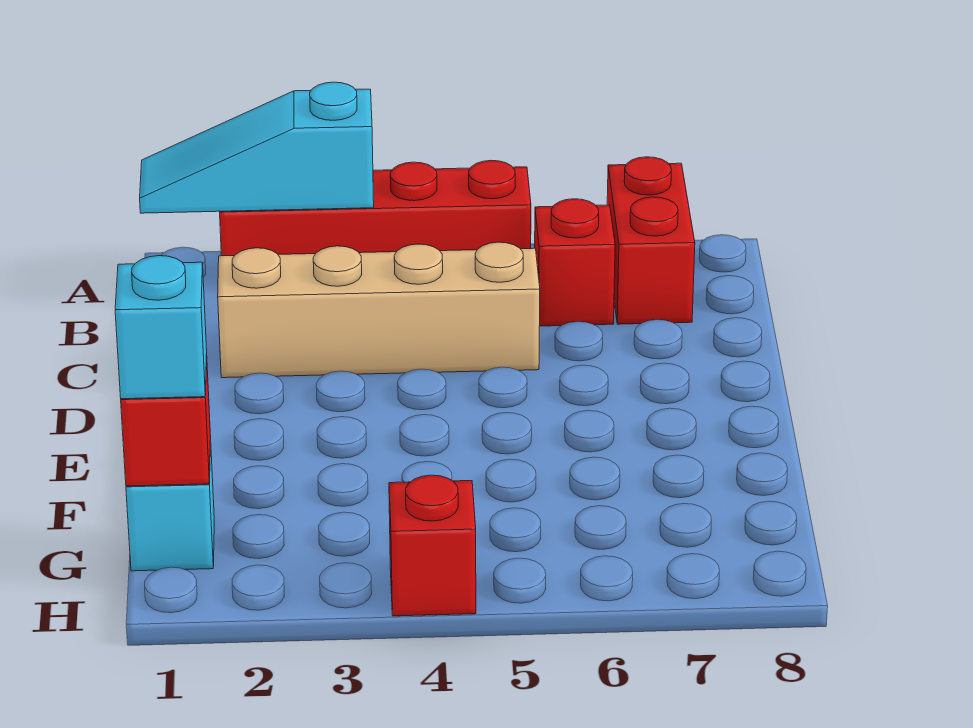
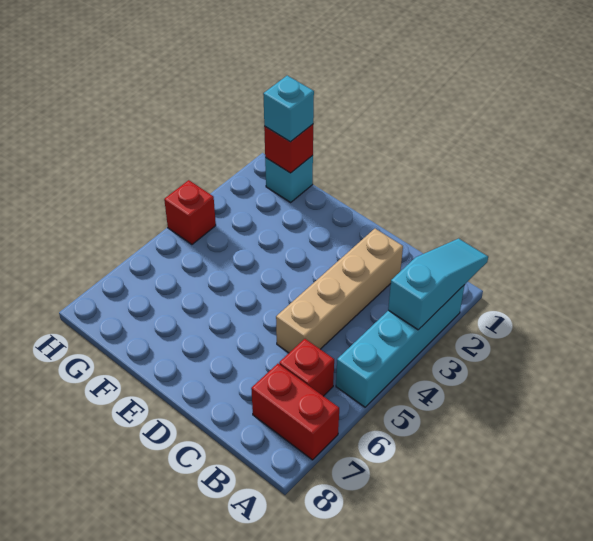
red brick A2:A5 level 1 -> cyan brick A2:A5 level 1

